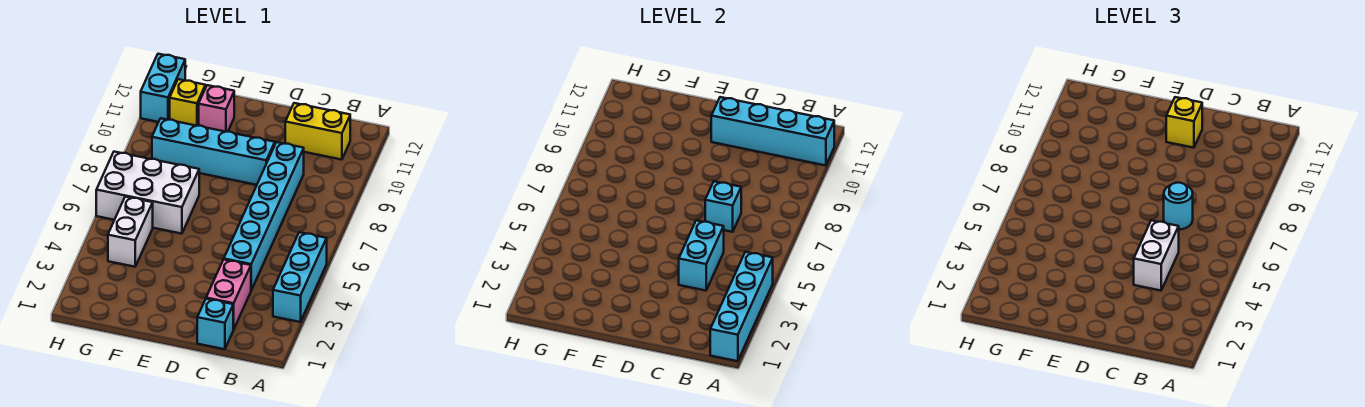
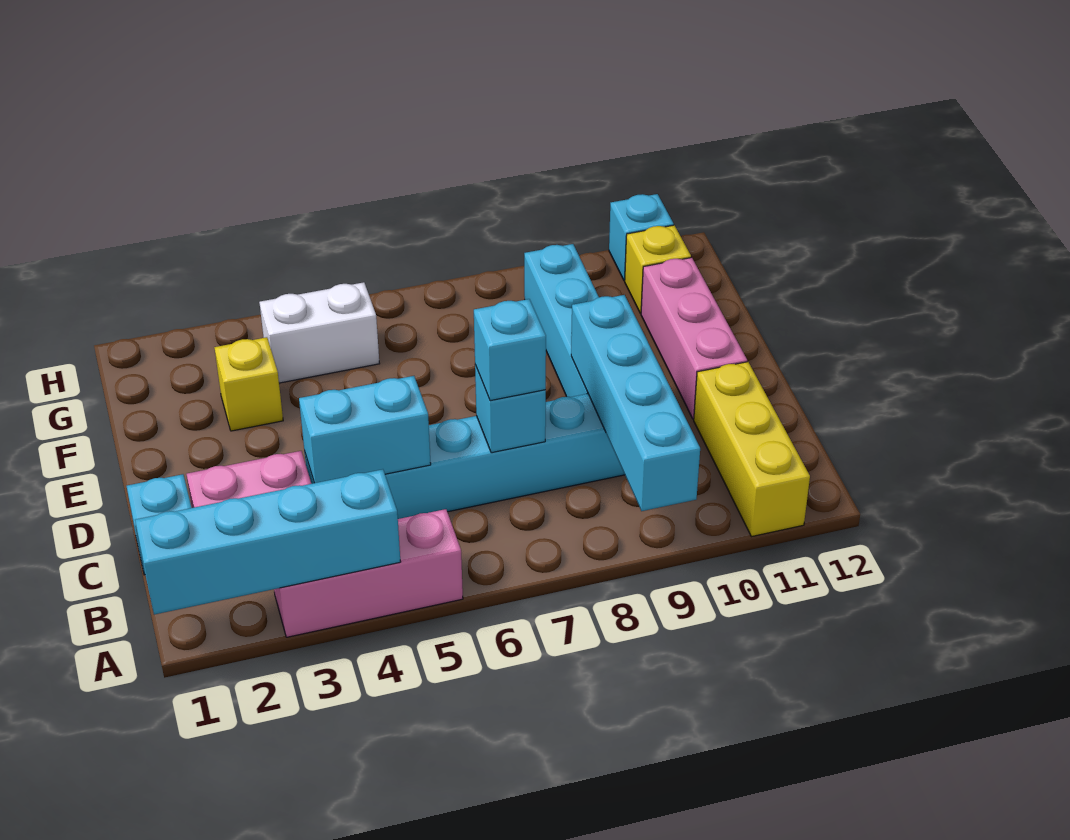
cyan brick A3:A5 level 1 -> pink brick A3:A5 level 1
cyan brick A11:D11 level 2 -> cyan brick A9:D9 level 2
yellow brick B11:C11 level 1 -> yellow brick A11:C11 level 1
white brick C4:C5 level 3 -> none
cyan round brick C7 level 3 -> cyan brick C7 level 3
yellow brick D11 level 3 -> yellow brick F3 level 1
white brick F6:H7 level 1 -> none
pink brick F11 level 1 -> pink brick D11:F11 level 1
cyan brick H11:H12 level 1 -> cyan brick H11 level 1

